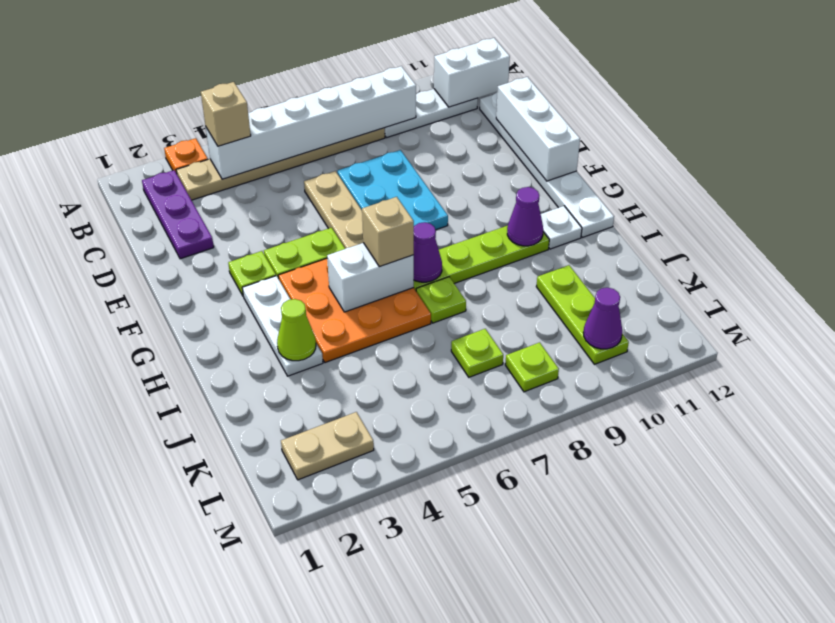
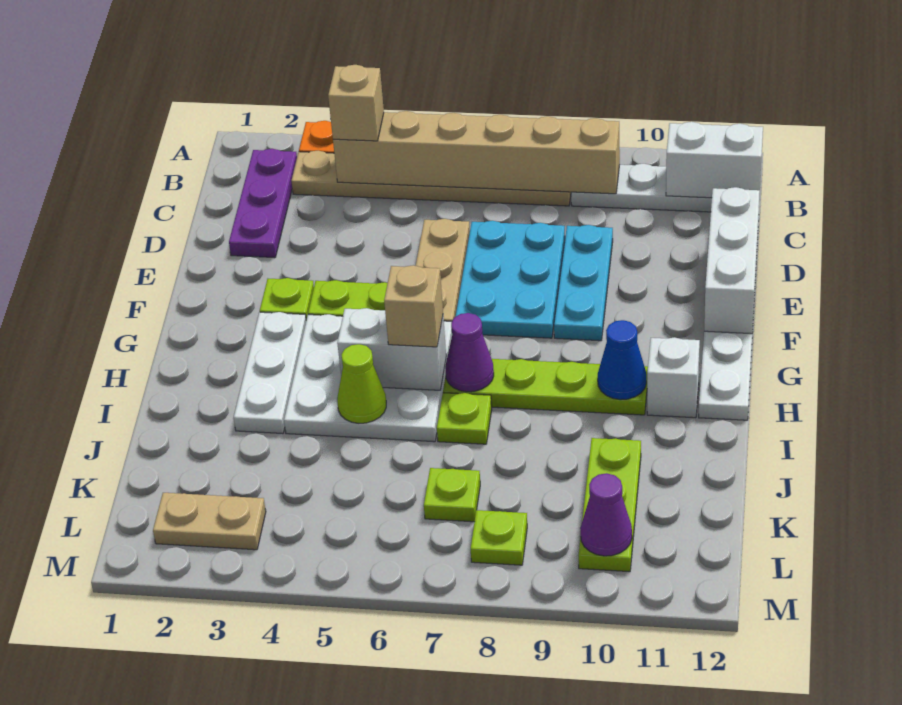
white brick B4:B9 level 2 -> tan brick B4:B9 level 2
none -> cyan plate D9:F9 level 1
orange plate G4:I6 level 1 -> white plate G4:I6 level 1
purple cone H10 level 2 -> blue cone H10 level 2
white plate H11 level 1 -> white brick H11 level 1
lime cone I3 level 2 -> lime cone I5 level 2

